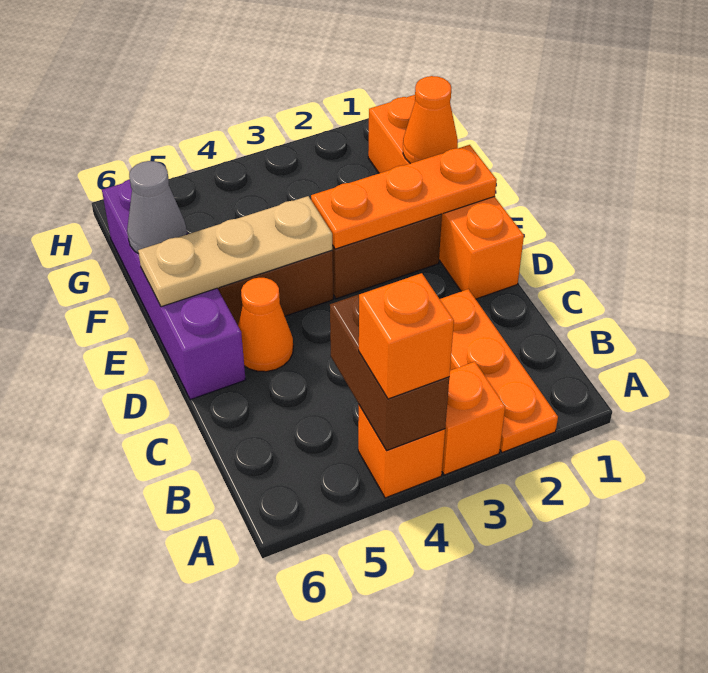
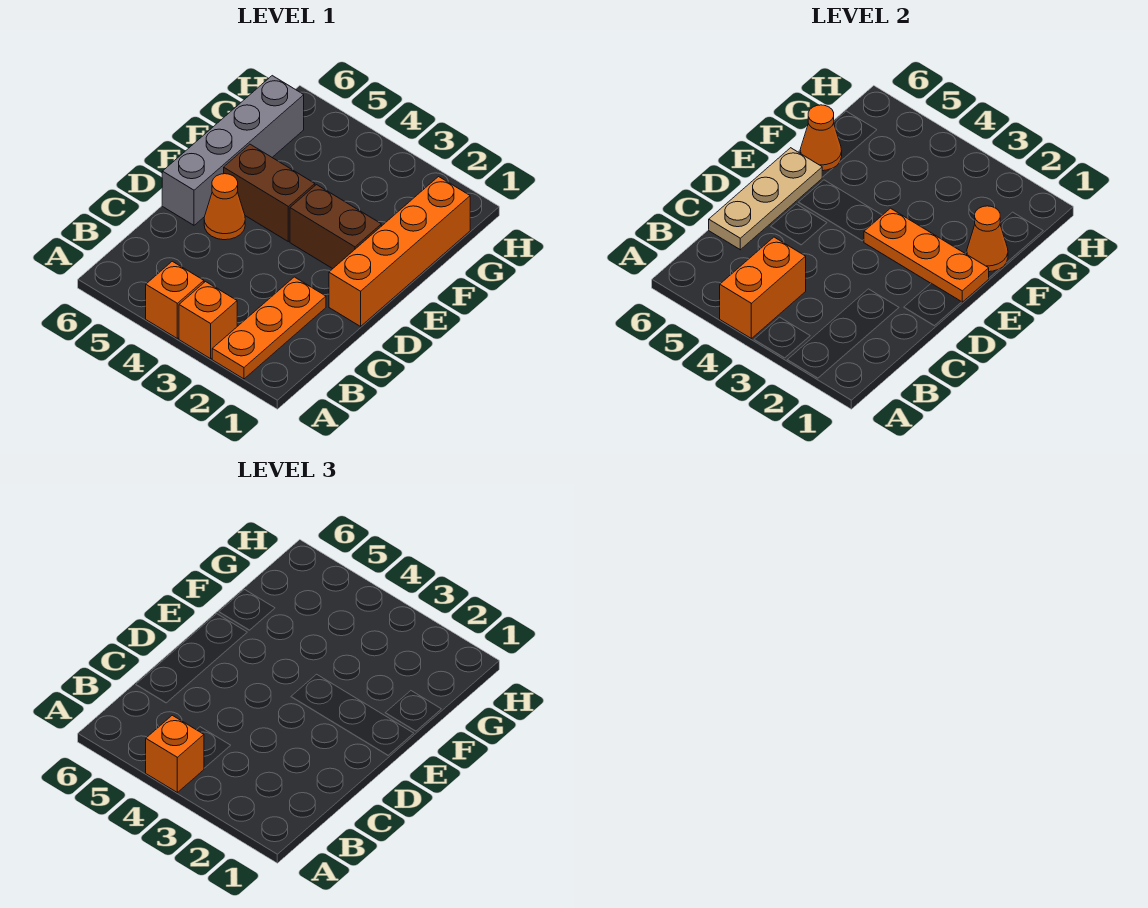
brown brick A4:B4 level 2 -> orange brick A4:B4 level 2
purple brick D6:G6 level 1 -> grey brick D6:G6 level 1
tan plate E4:E6 level 2 -> tan plate C6:E6 level 2
grey cone F6 level 2 -> orange cone F6 level 2

